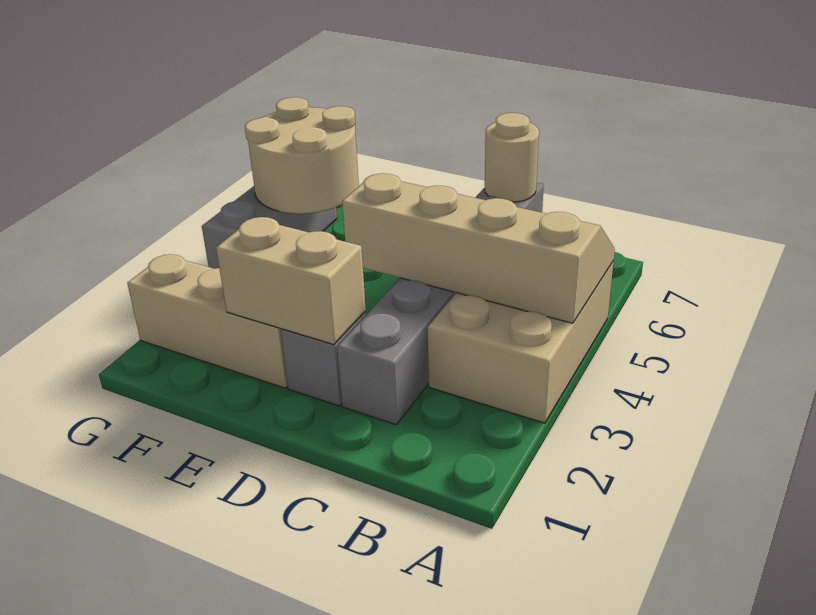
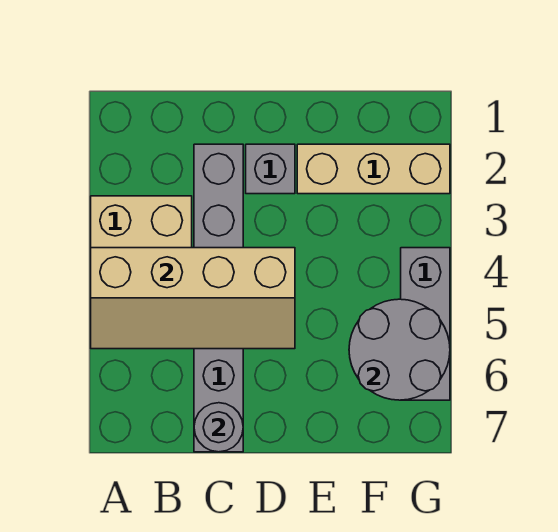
tan round brick C7 level 2 -> grey round brick C7 level 2
tan brick D2:E2 level 2 -> none
tan round brick F5:G6 level 2 -> grey round brick F5:G6 level 2

